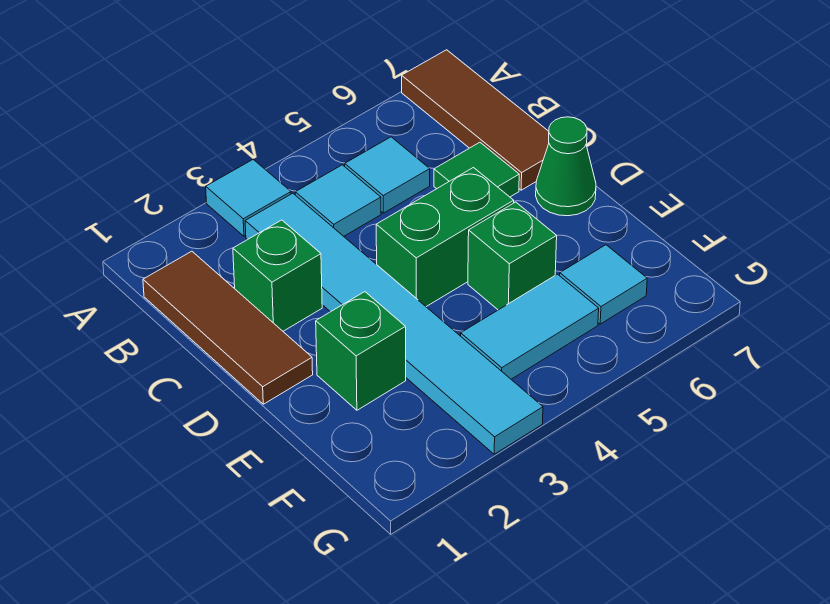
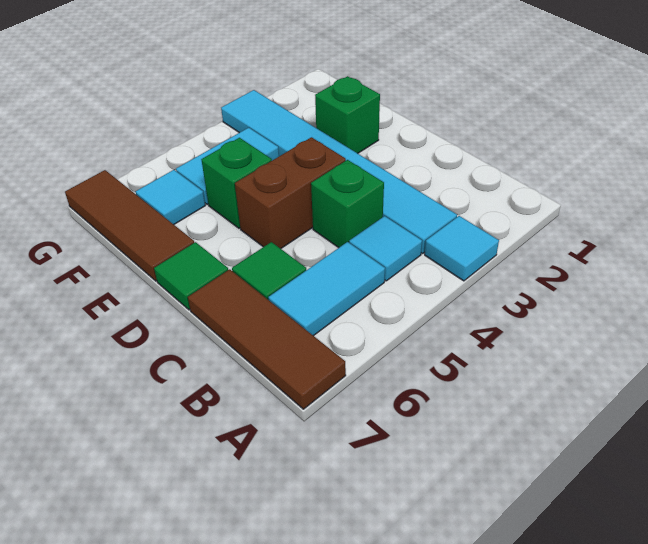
brown tile B1:D1 level 1 -> brown tile E7:G7 level 1
cyan tile B5 level 1 -> cyan tile B5:B6 level 1
green brick C2 level 1 -> green brick C4 level 1
green brick D4:D5 level 1 -> brown brick D4:D5 level 1
green cone D7 level 1 -> green tile D7 level 1

